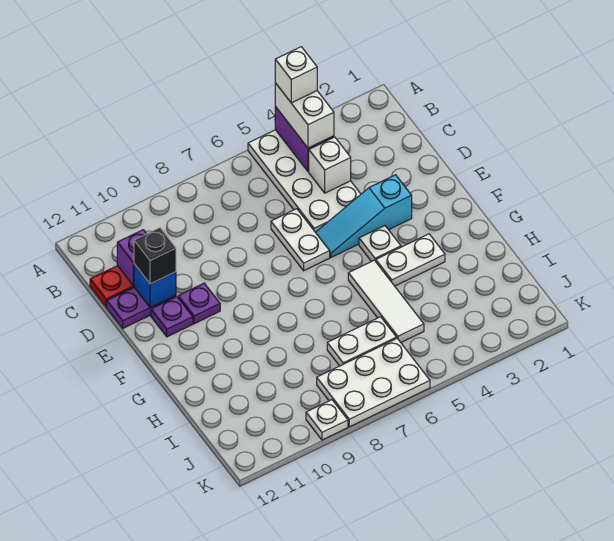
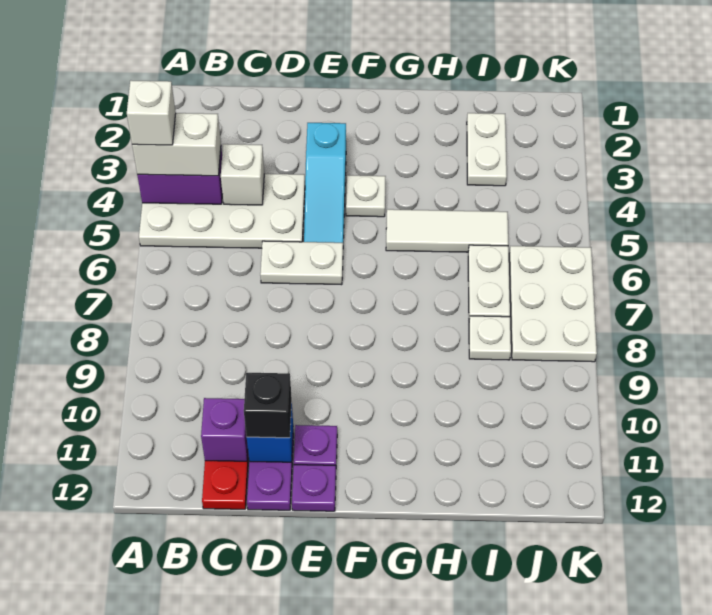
purple plate E10 level 1 -> purple plate E12 level 1
white plate G3:G4 level 1 -> white plate I2:I3 level 1
white plate K9 level 1 -> white plate I8 level 1

